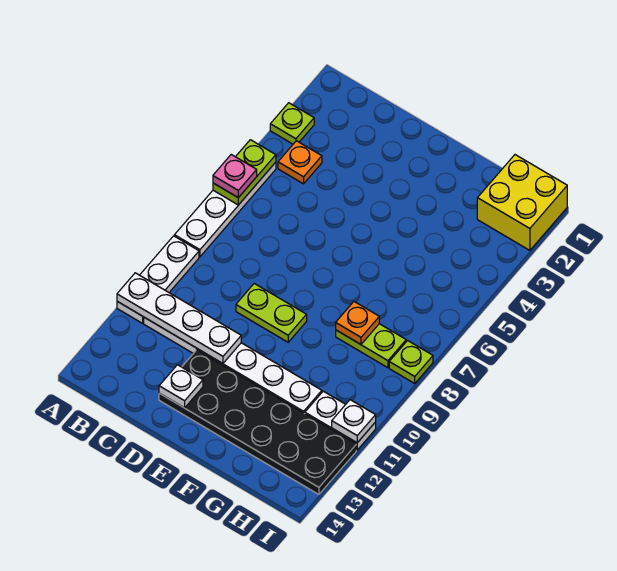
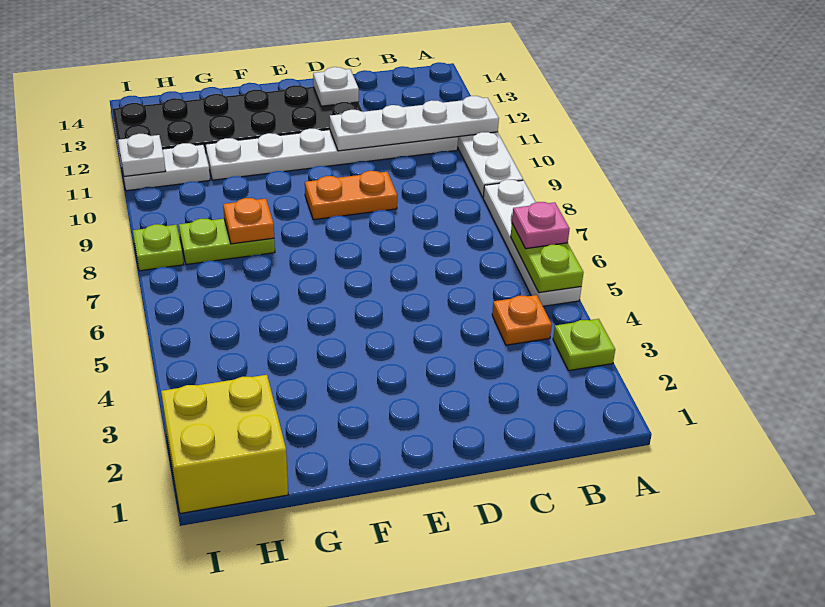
lime plate D9:E9 level 1 -> orange plate D9:E9 level 1

